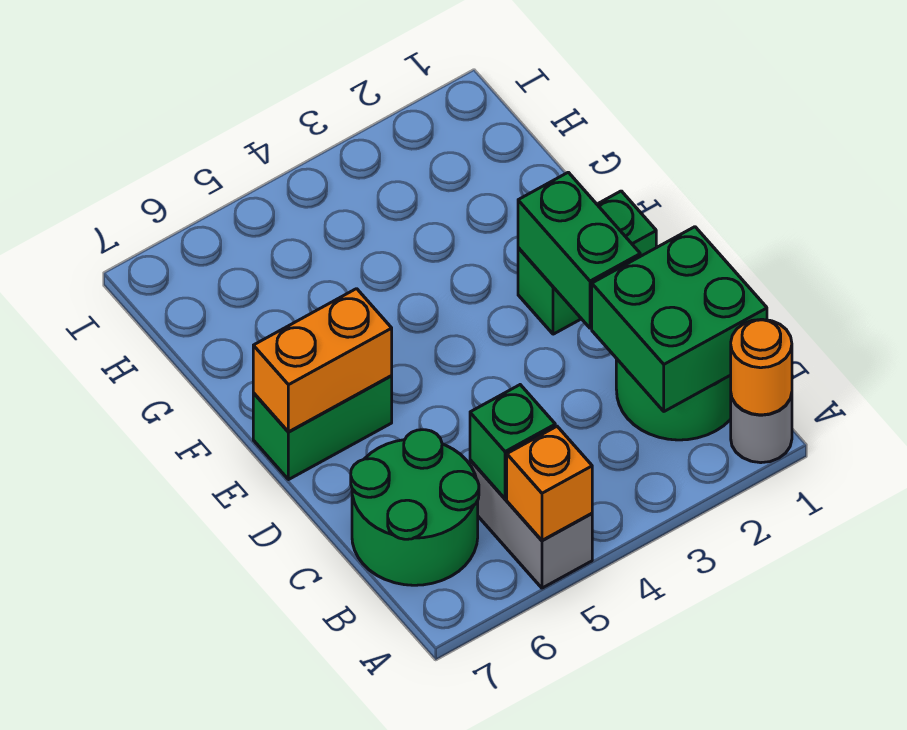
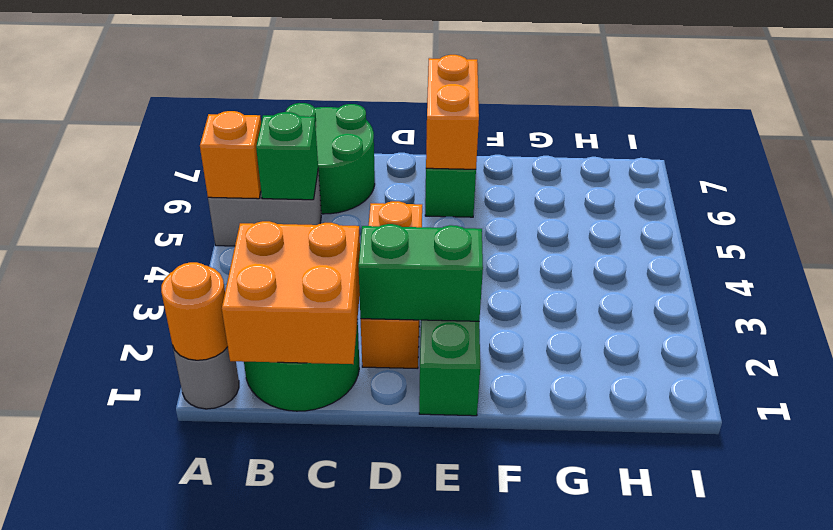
green brick B1:C2 level 2 -> orange brick B1:C2 level 2
none -> orange brick D2:D4 level 1

